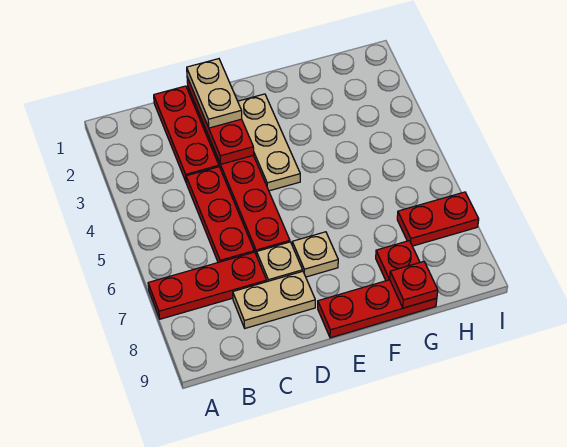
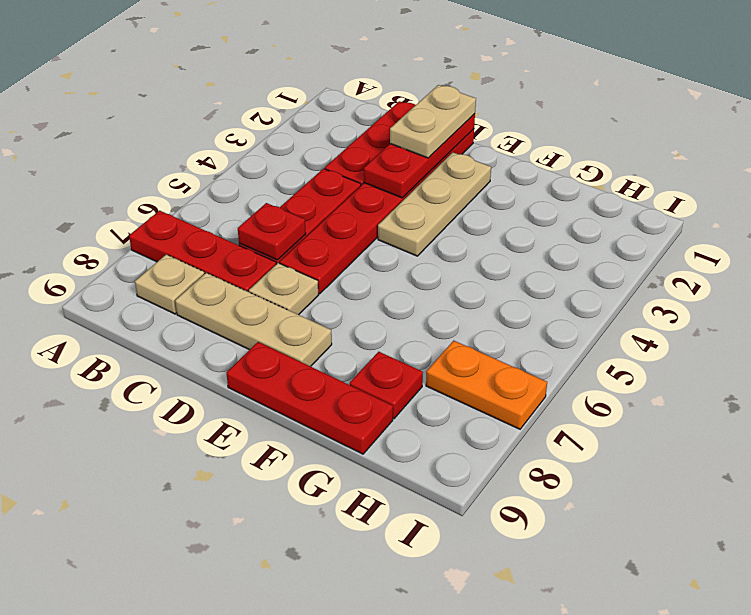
tan plate C8:D8 level 1 -> tan plate C8:E8 level 1
tan plate E7 level 1 -> tan plate B8 level 1
red plate G9 level 2 -> red plate C6 level 2
red plate H7:I7 level 1 -> orange plate H7:I7 level 1

